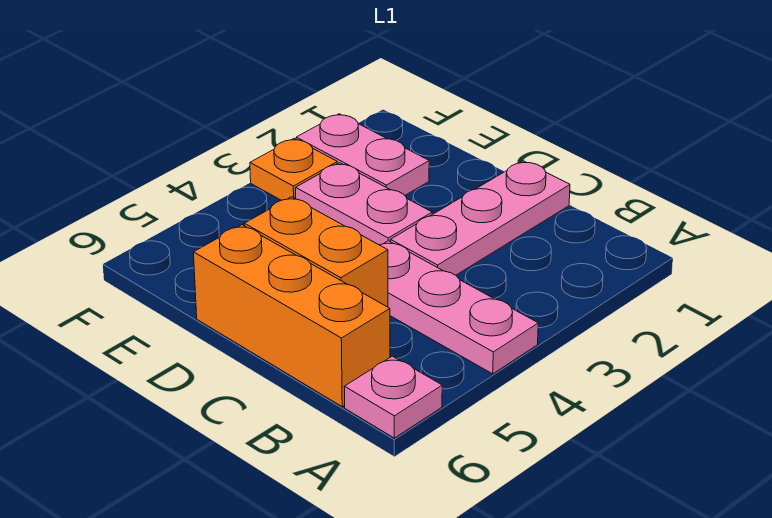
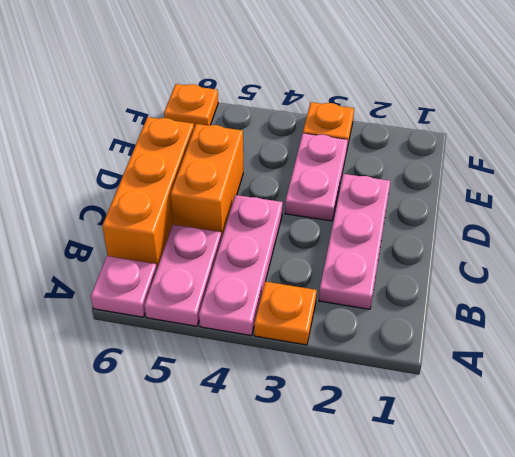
none -> orange plate A3 level 1
pink plate C1:C3 level 1 -> pink plate B2:D2 level 1
pink plate E2:F2 level 1 -> pink plate A5:B5 level 1
none -> orange plate F6 level 1

